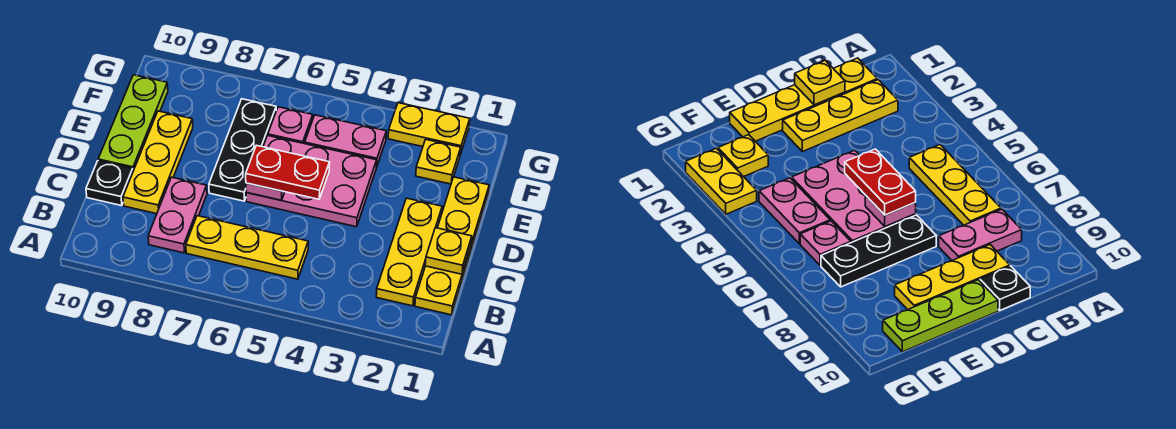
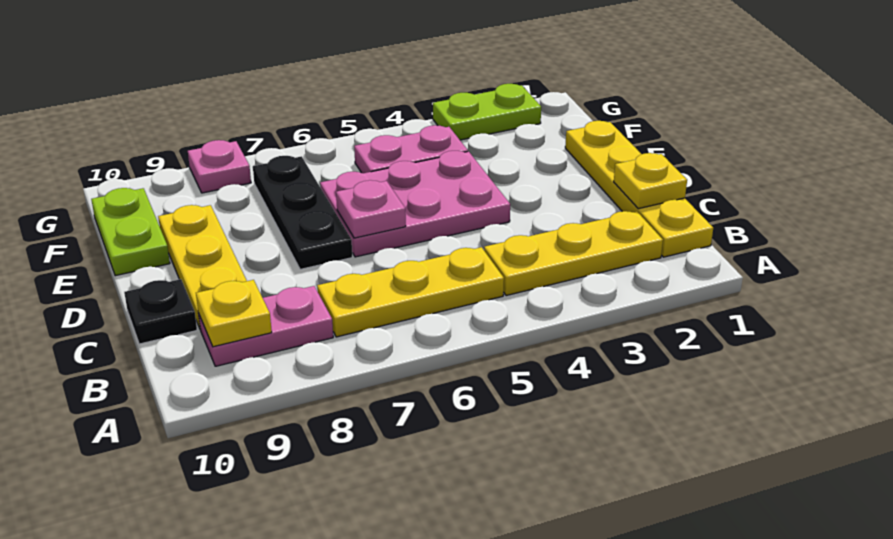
yellow plate B2:D2 level 1 -> yellow plate B2:B4 level 1
pink plate B8:C8 level 1 -> pink plate B8:B9 level 1
red plate D5:D6 level 3 -> none
lime plate D10:F10 level 1 -> lime plate E10:F10 level 1
yellow plate F2 level 1 -> yellow plate B9 level 2
pink plate F6 level 1 -> pink plate G8 level 1
yellow plate G2:G3 level 1 -> lime plate G2:G3 level 1

